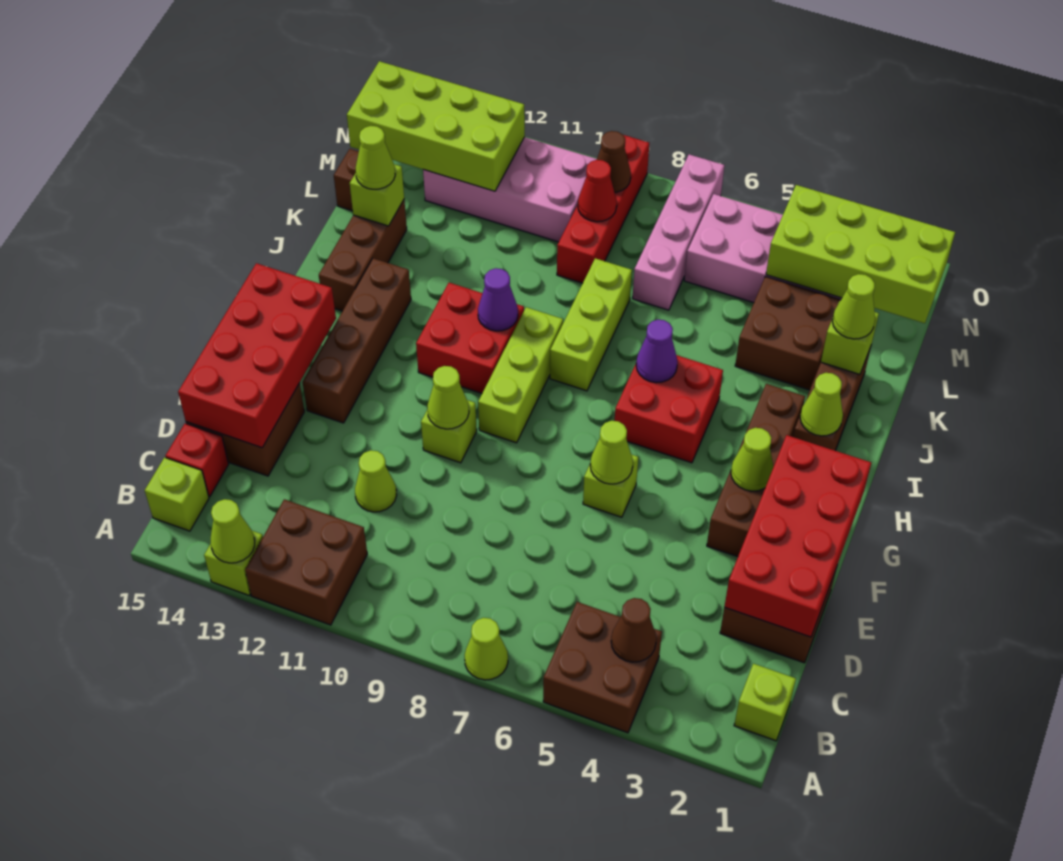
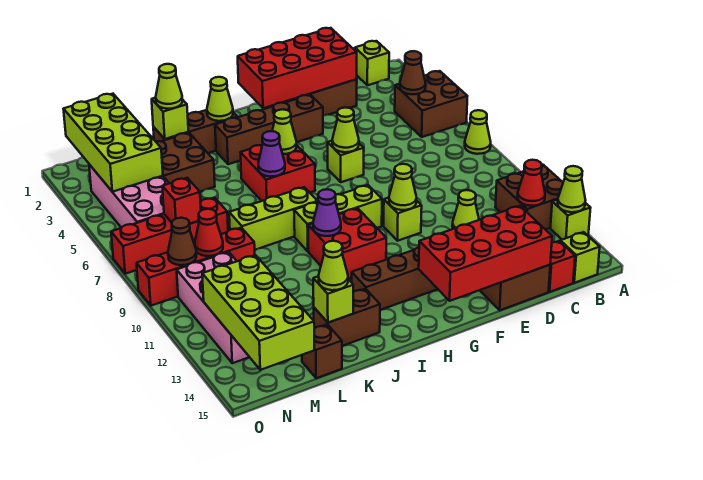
none -> red cone B12 level 2
lime cone G3 level 2 -> lime cone H5 level 2
brown brick I14:K14 level 1 -> brown brick J14:K14 level 1
pink brick L7:O7 level 1 -> red brick L7:O7 level 1
none -> red brick M7 level 2

